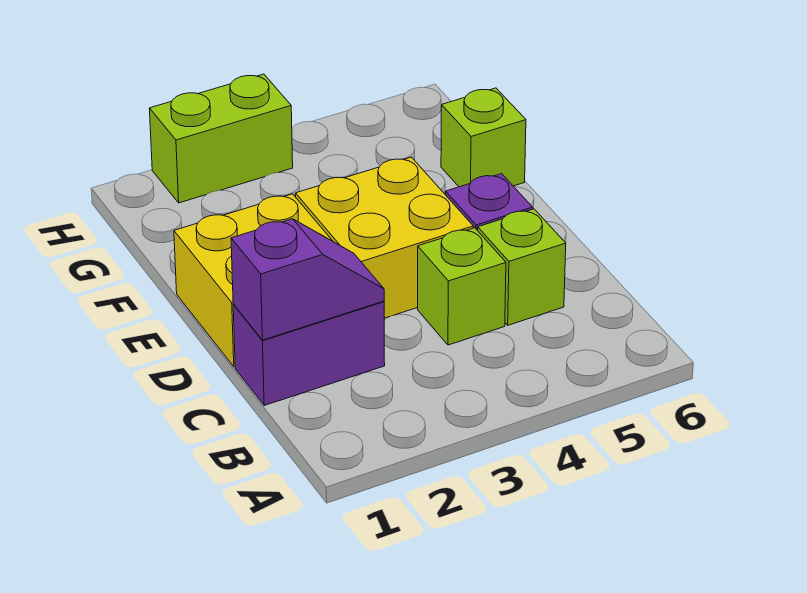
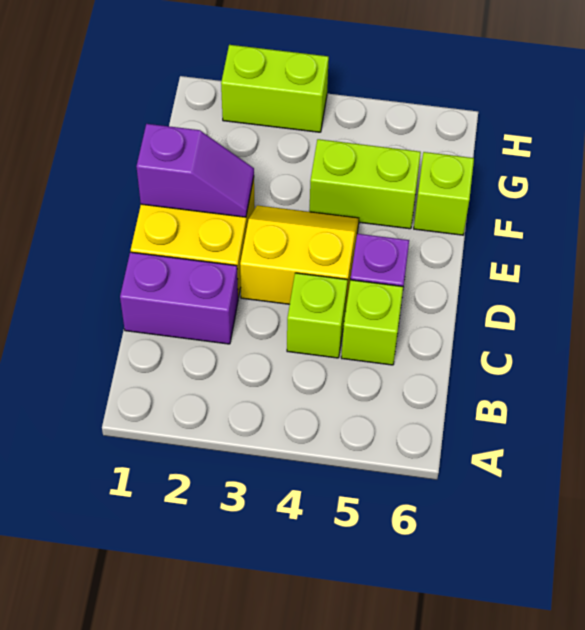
purple slope C1:C2 level 2 top 1 -> purple slope E1:E2 level 2 top 1
yellow brick D3:E4 level 1 -> yellow slope D3:E4 level 1 top D
none -> lime brick F4:F5 level 1

